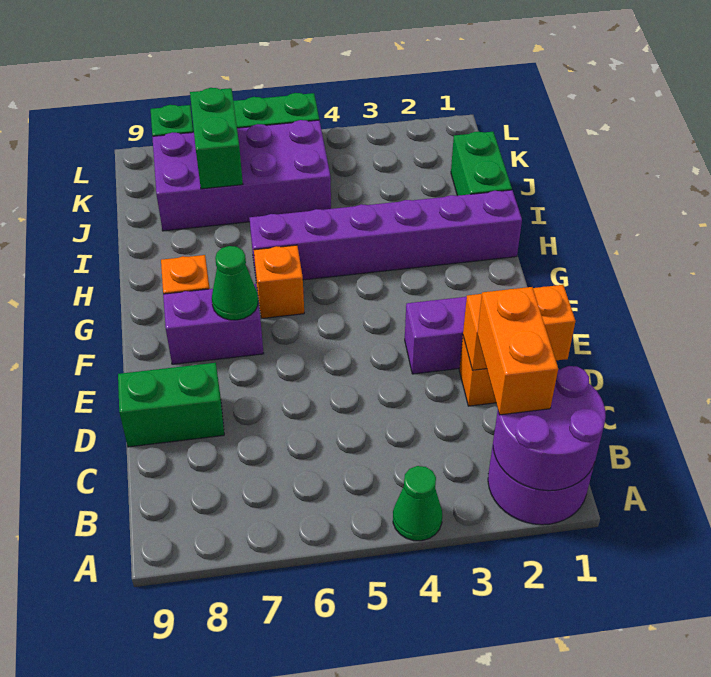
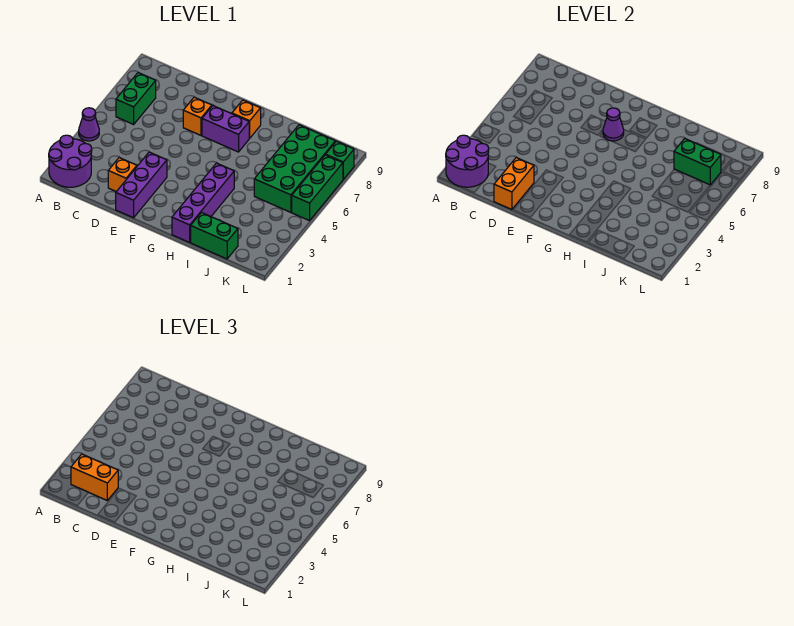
green cone A4 level 1 -> purple cone A4 level 1
green brick D8:D9 level 1 -> green brick B6:B7 level 1
purple brick F7:F8 level 1 -> purple brick F7:G7 level 1
green cone F7 level 2 -> purple cone F7 level 2
orange brick G6 level 1 -> orange brick E7 level 1
purple brick H1:H6 level 1 -> purple brick H1:H4 level 1
purple brick J5:K8 level 1 -> green brick J5:K8 level 1

